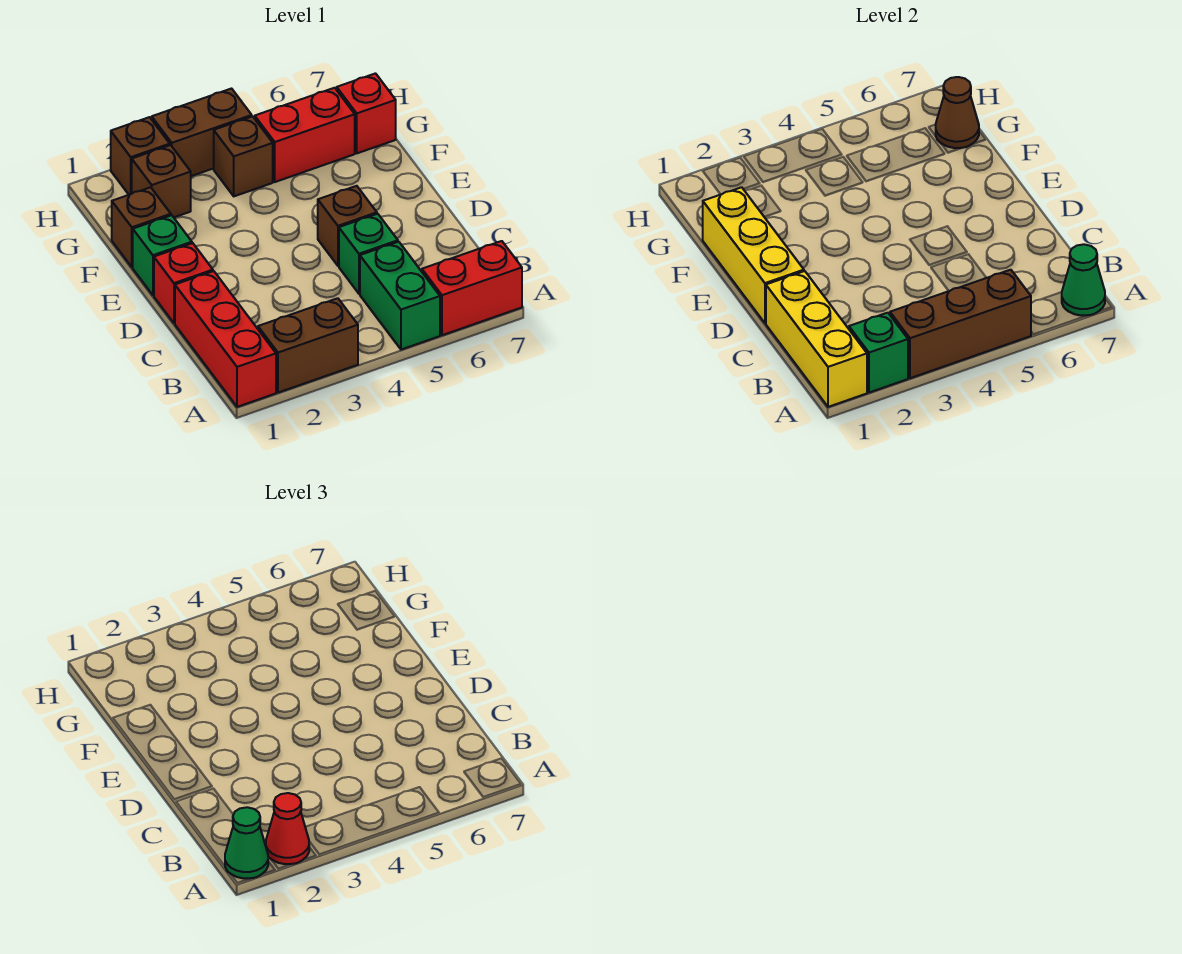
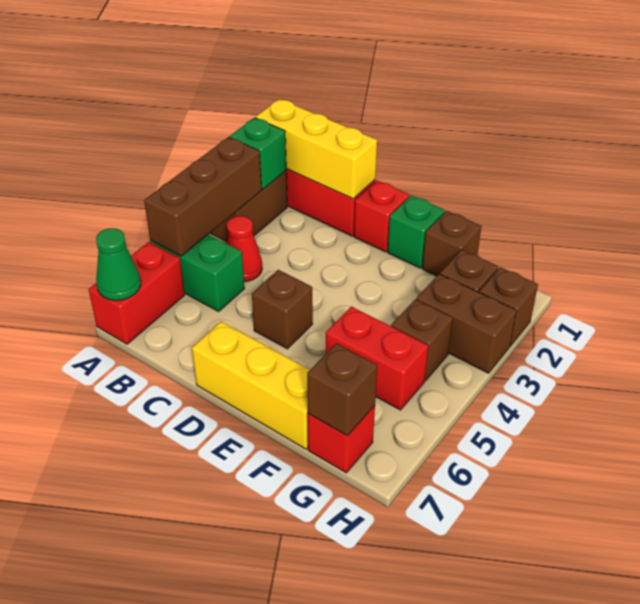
green cone A1 level 3 -> none
red cone A2 level 3 -> red cone B4 level 1
green brick C5 level 1 -> none
yellow brick D1:F1 level 2 -> yellow brick D7:F7 level 1
red brick G5:G6 level 1 -> red brick F5:G5 level 1
brown cone G7 level 2 -> brown brick G7 level 2
brown brick H3:H4 level 1 -> brown brick G3:H3 level 1

